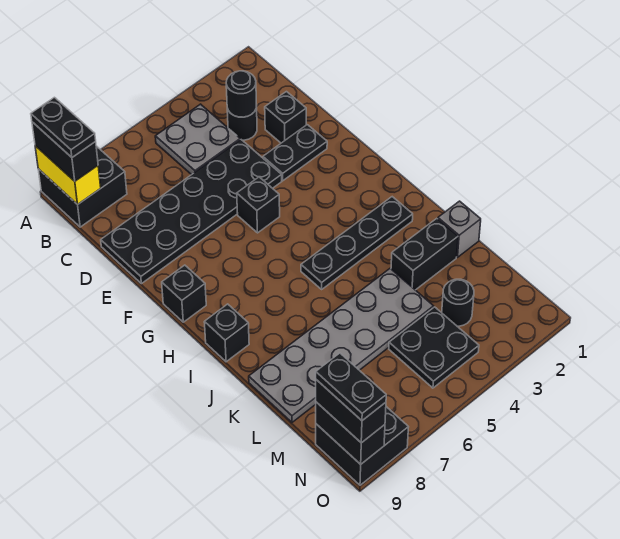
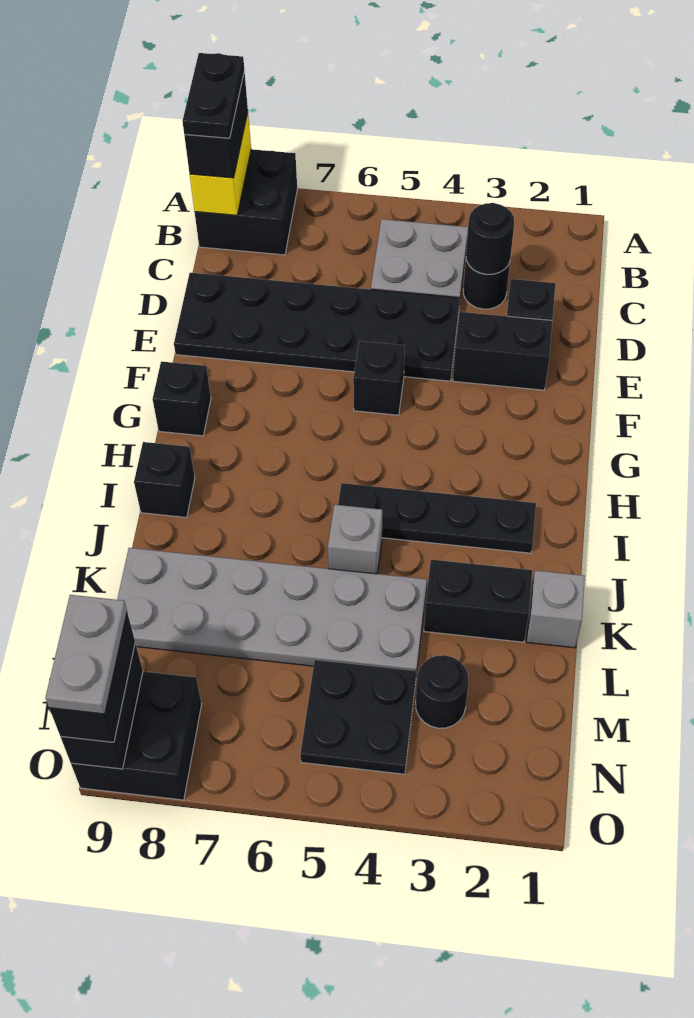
black plate E2:E3 level 1 -> black brick E2:E3 level 1
none -> grey brick J5 level 1
black plate N9:O9 level 4 -> grey plate N9:O9 level 4

